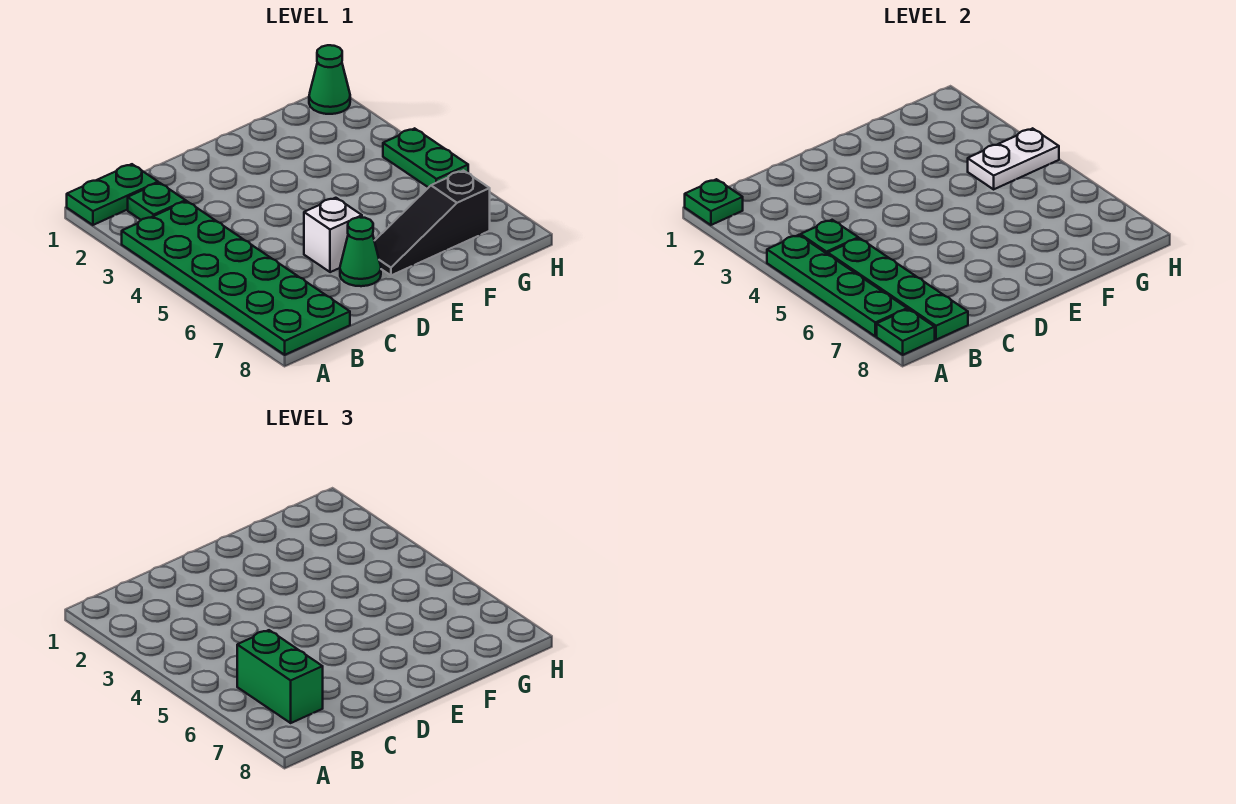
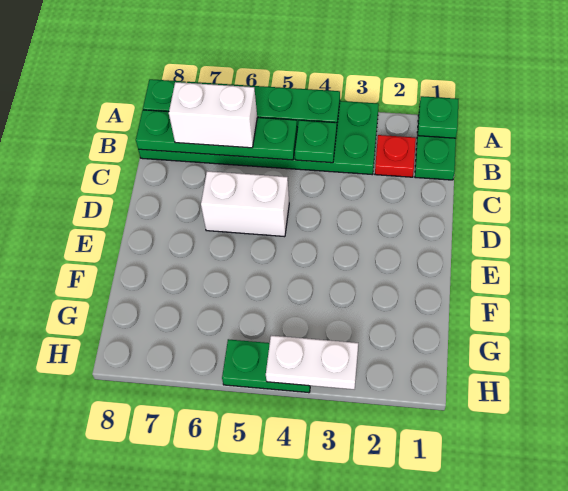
green plate B2 level 1 -> red plate B2 level 1
green brick B6:B7 level 3 -> white brick B6:B7 level 3
white brick D6 level 1 -> white brick D5:D6 level 1
green cone D7 level 1 -> none
black slope E7:G7 level 1 top G -> none
white plate G4:H4 level 2 -> white plate H3:H4 level 2
green cone H1 level 1 -> none

